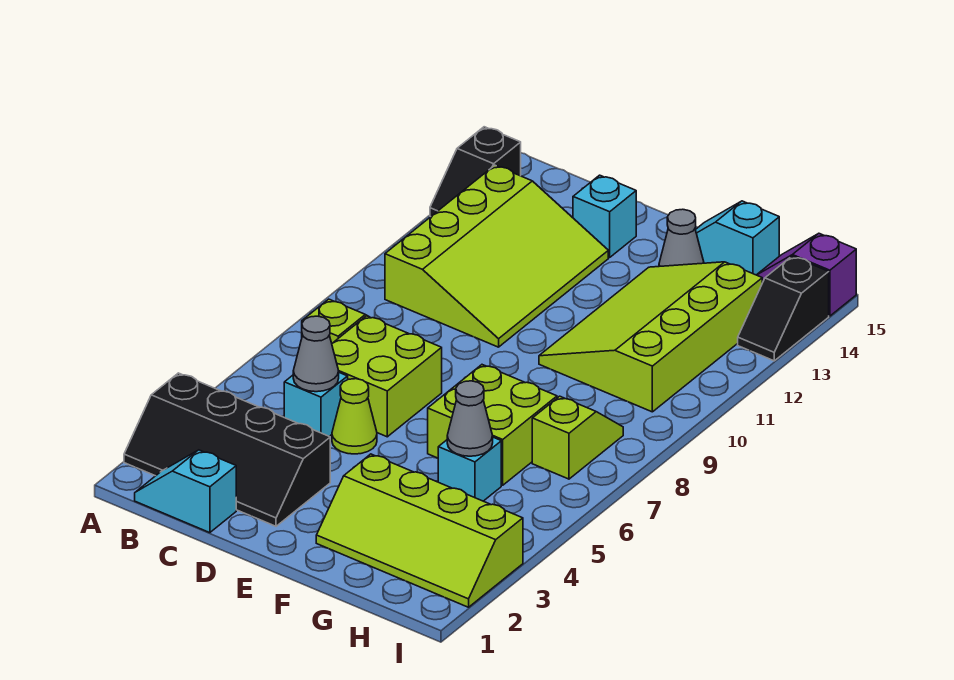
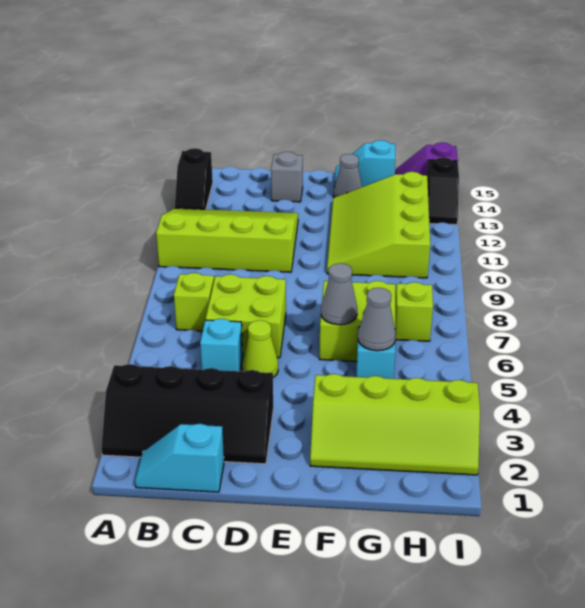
lime slope B10:D13 level 1 top B -> lime slope A10:D12 level 1 top 10
grey cone C5 level 2 -> grey cone F6 level 2
cyan brick D14 level 1 -> grey brick D14 level 1

